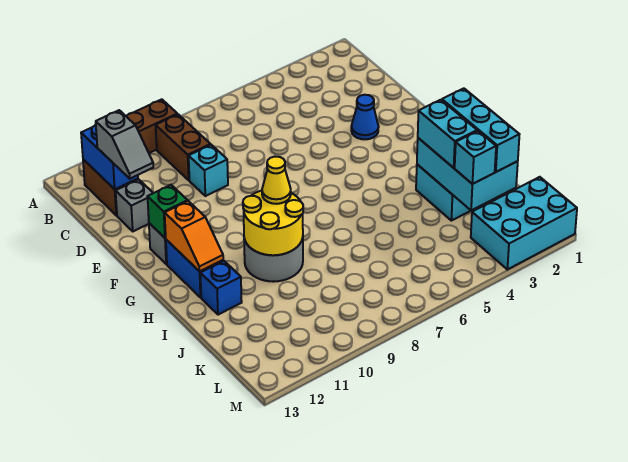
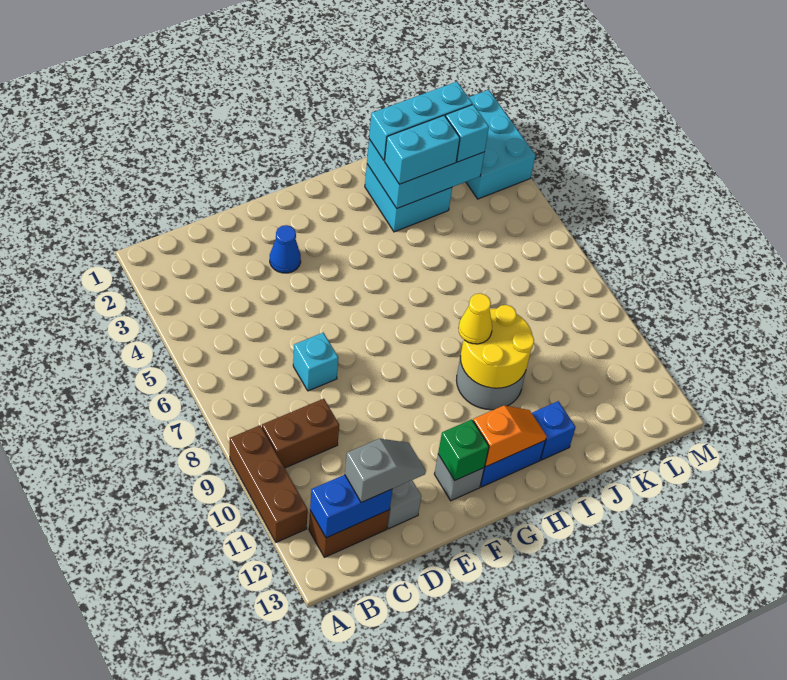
cyan brick D9 level 1 -> cyan brick D7 level 1

